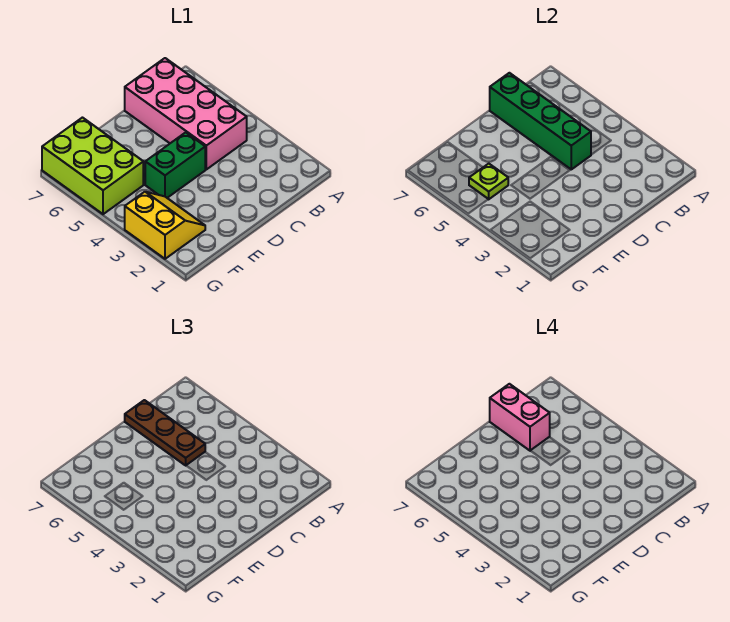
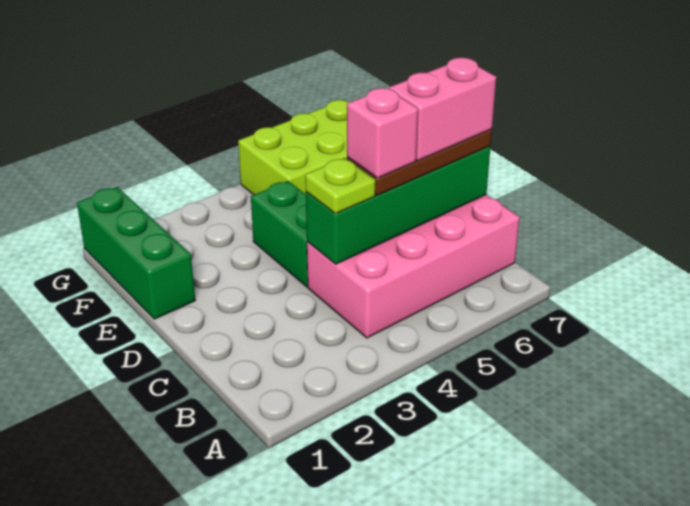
none -> pink brick C5 level 4
none -> green brick E1:G1 level 1
yellow slope F2:G3 level 1 top G -> none
lime plate F5 level 2 -> lime plate C4 level 3

